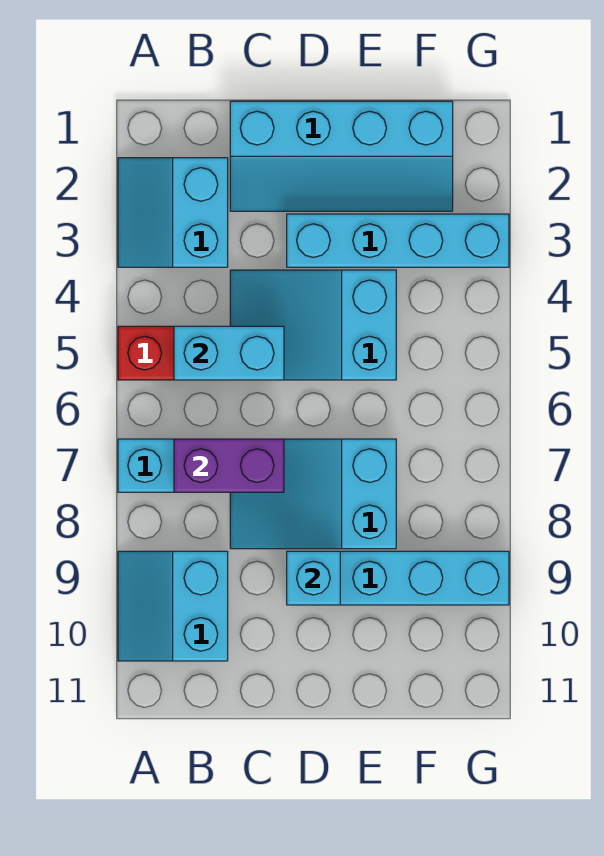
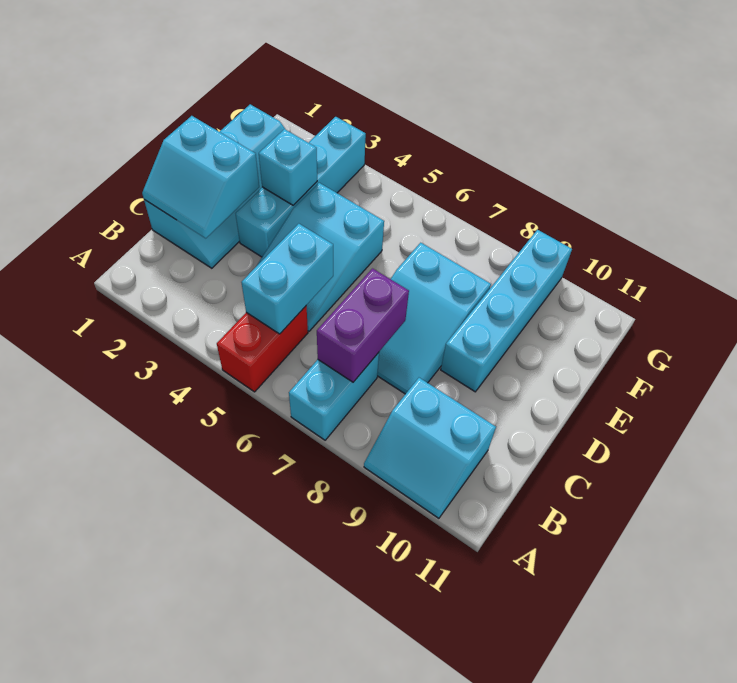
cyan slope A2:B3 level 1 top B -> cyan slope C1:D2 level 2 top D
cyan brick D9 level 2 -> cyan brick E3 level 2

